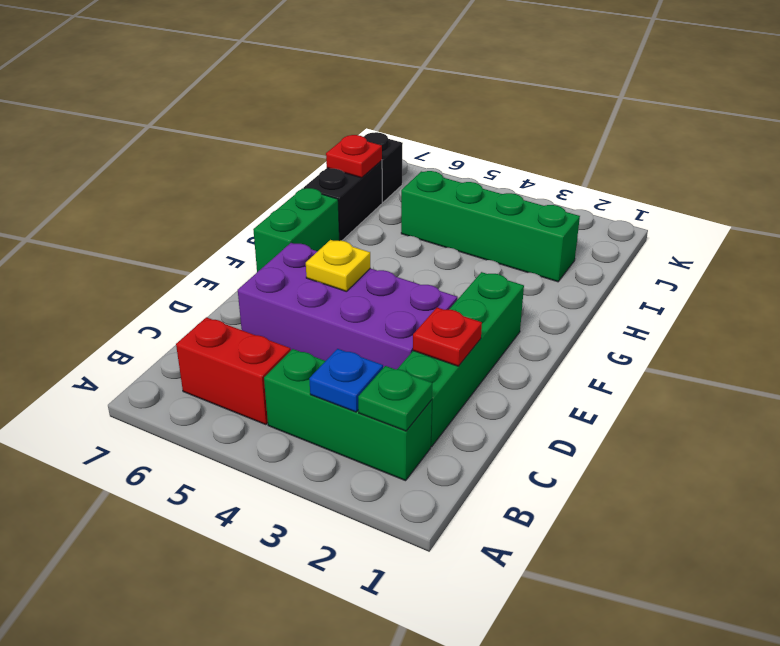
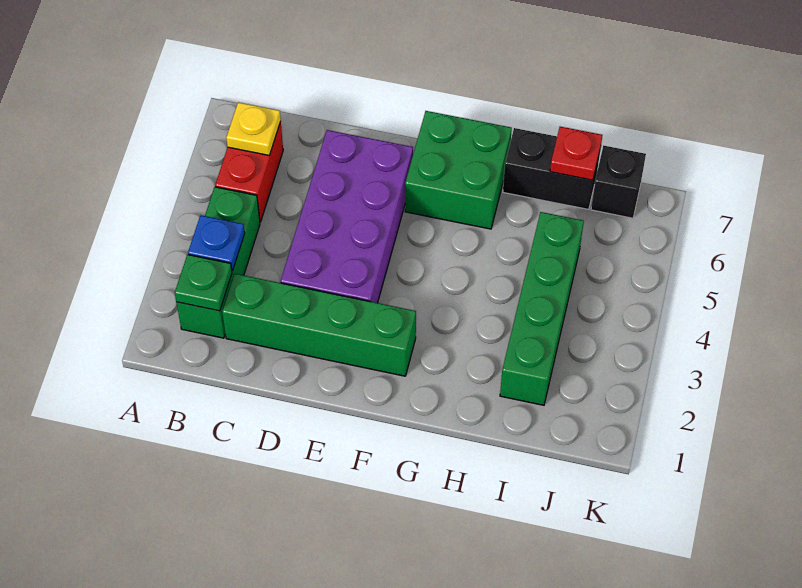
red plate D2 level 2 -> none
yellow plate E5 level 2 -> yellow plate B6 level 2
green brick F7:G7 level 1 -> green brick F6:G7 level 1

